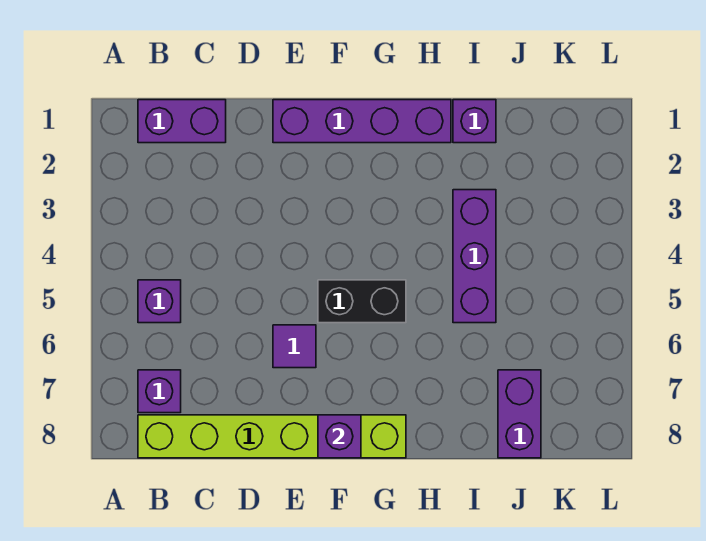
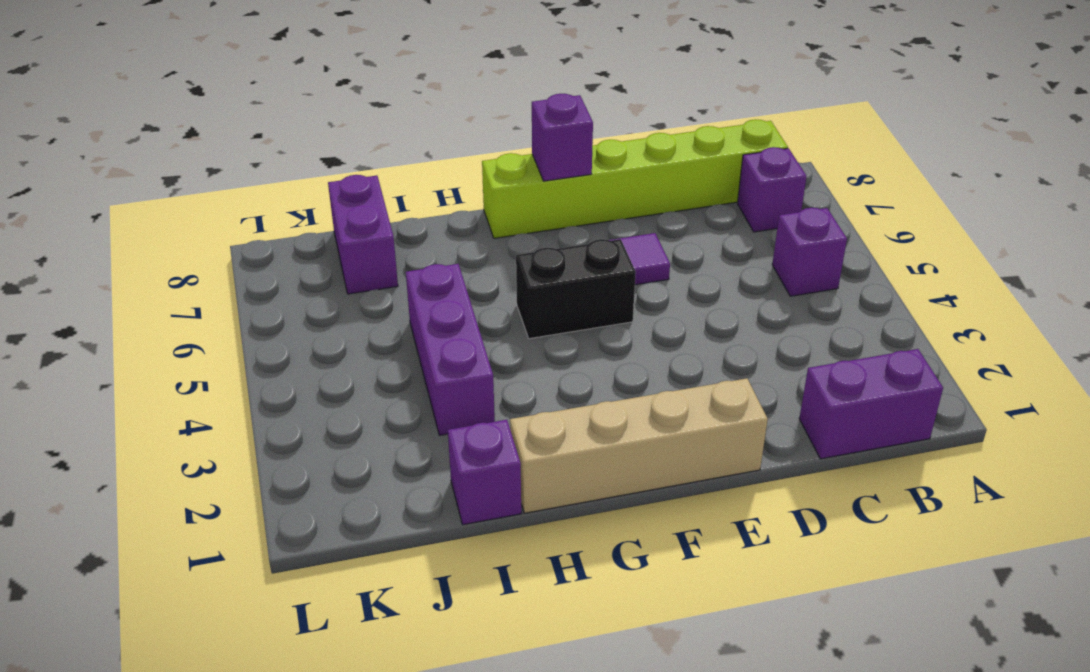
purple brick E1:H1 level 1 -> tan brick E1:H1 level 1

